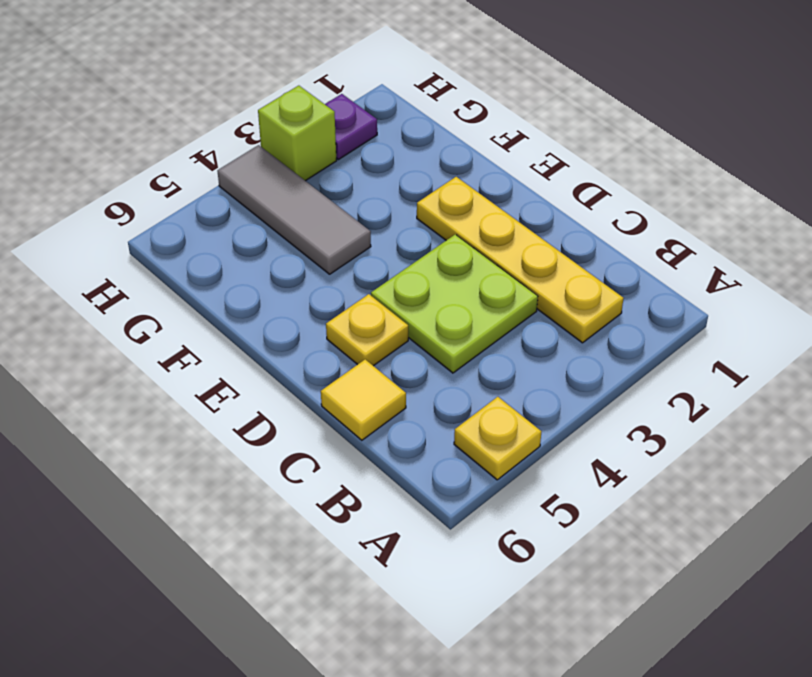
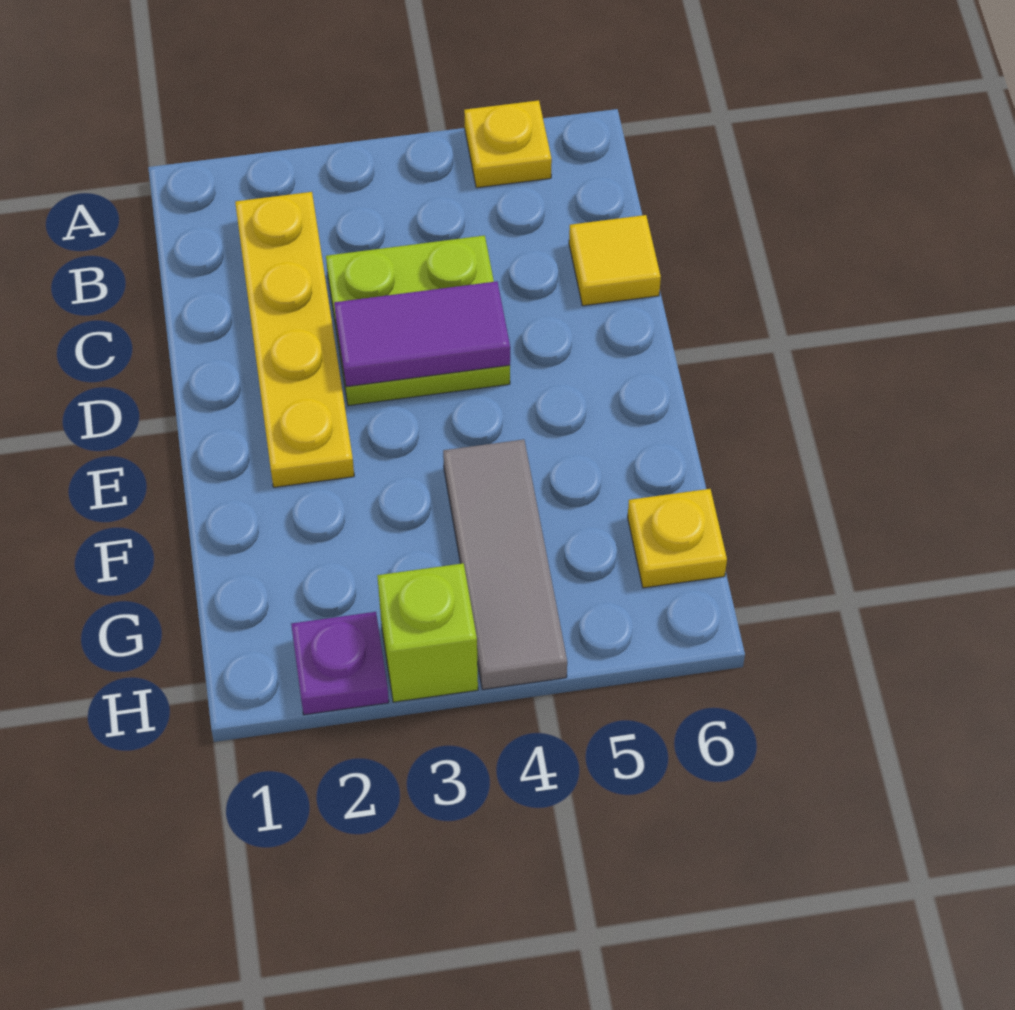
none -> purple tile D3:D4 level 2
yellow plate D5 level 1 -> yellow plate G6 level 1

